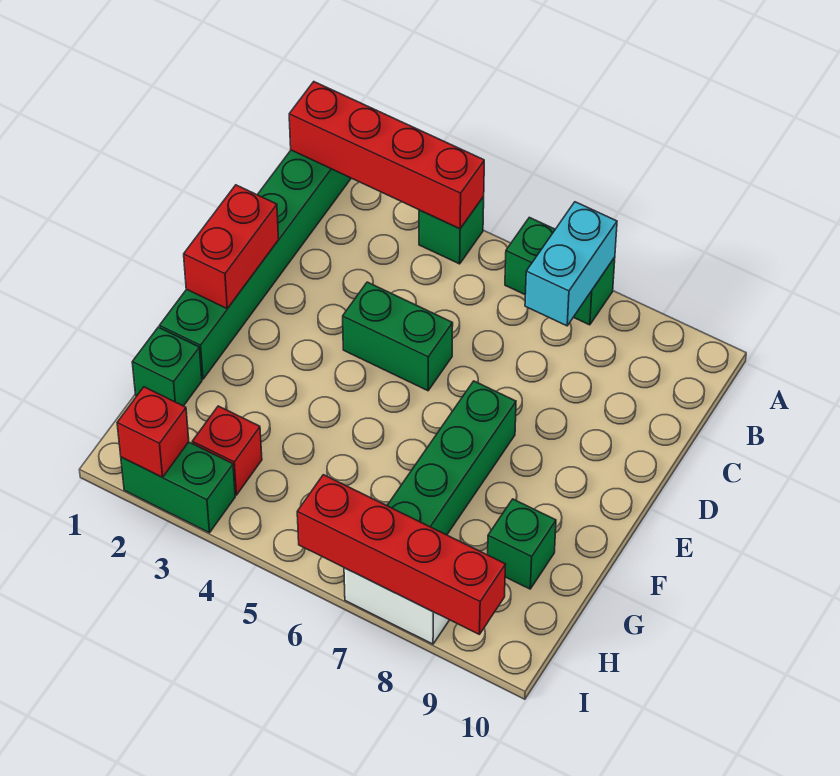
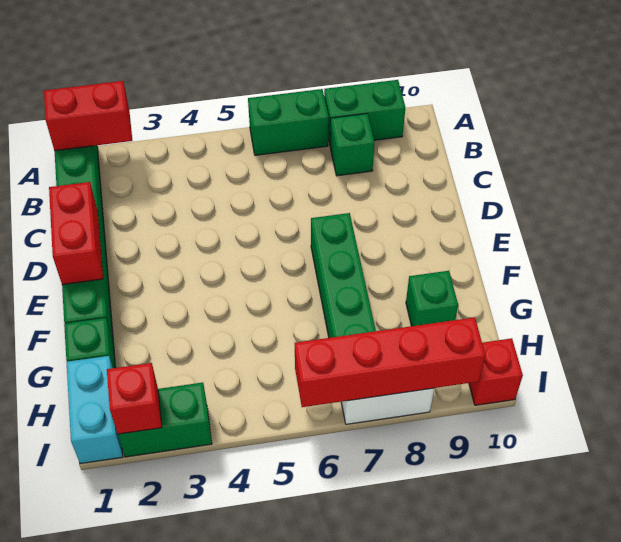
red brick A1:A4 level 2 -> red brick A1:A2 level 2
green brick A4 level 1 -> green brick B8 level 1
cyan brick A7:B7 level 2 -> cyan brick H1:I1 level 1
green brick D4:D5 level 1 -> green brick A8:A9 level 1
red brick H3 level 1 -> red brick I10 level 1

